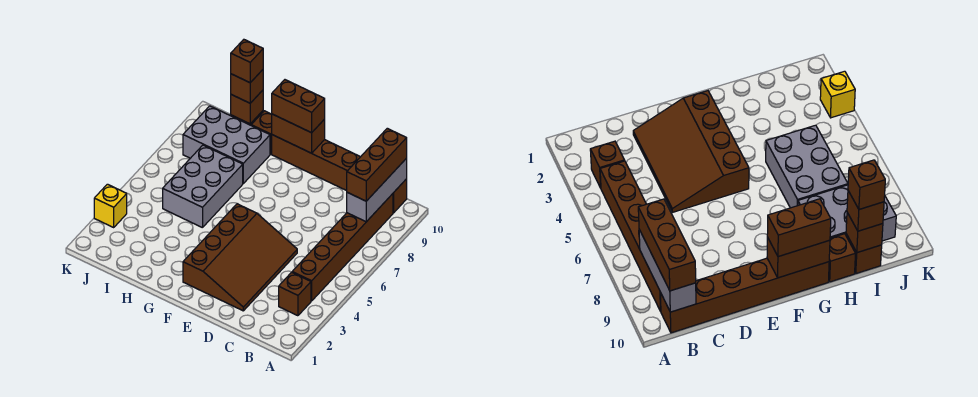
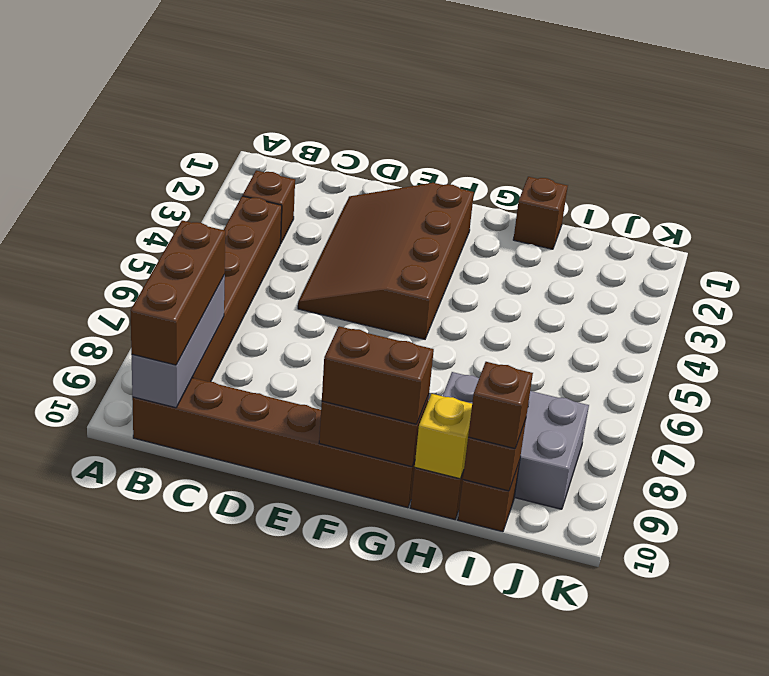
grey brick H5:I7 level 1 -> none
brown brick I10 level 4 -> brown brick H1 level 1
yellow brick K3 level 1 -> yellow brick H10 level 2

